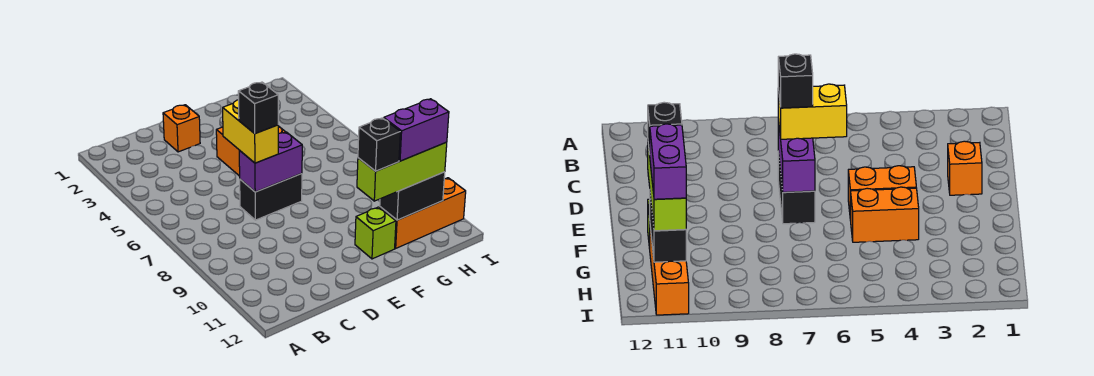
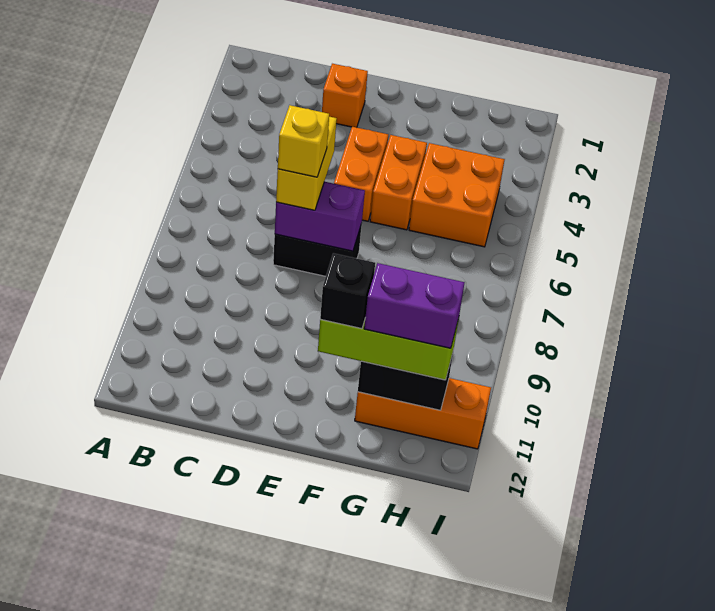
black brick D7 level 4 -> yellow brick D7 level 4
lime brick F11 level 1 -> none
none -> orange brick G4:H5 level 1

